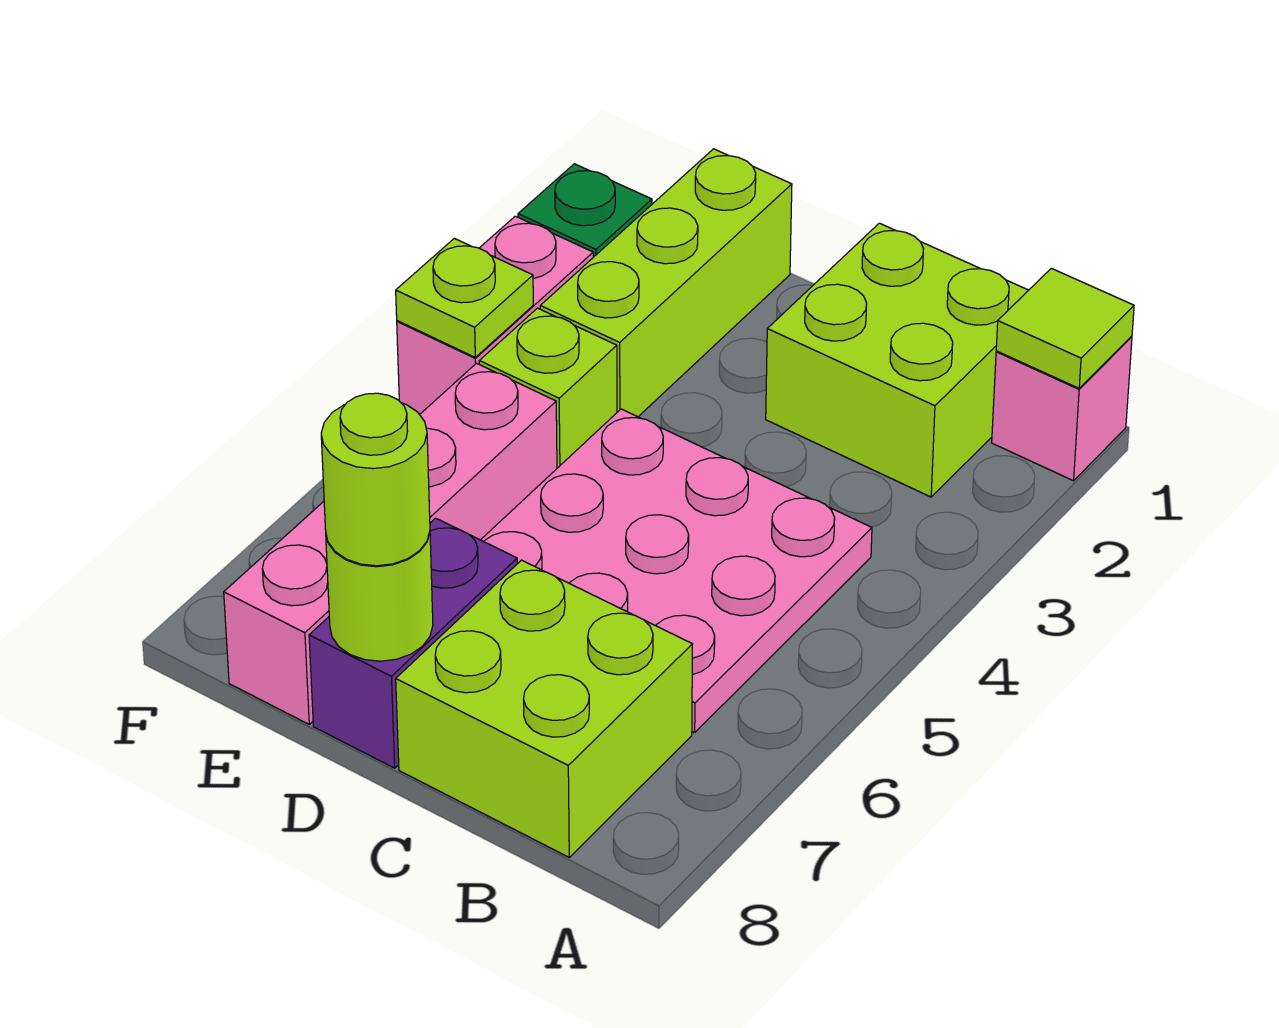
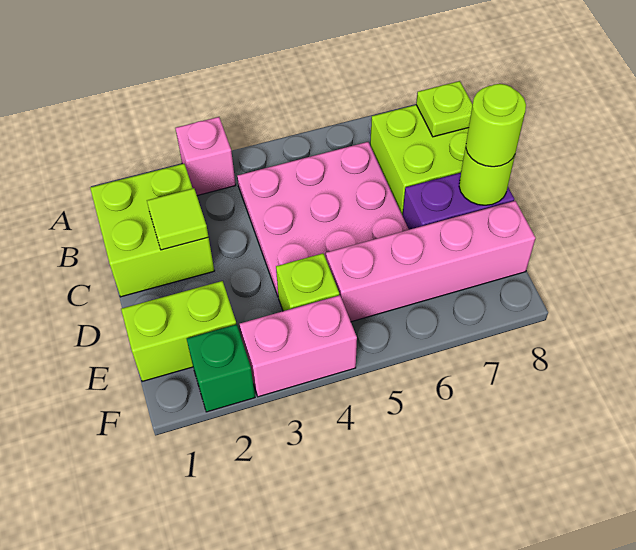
pink brick A1 level 1 -> pink brick A3 level 1
lime tile A1 level 2 -> lime tile C2 level 2
lime brick E1:E3 level 1 -> lime brick E1:E2 level 1
lime plate F4 level 2 -> lime plate B8 level 2

